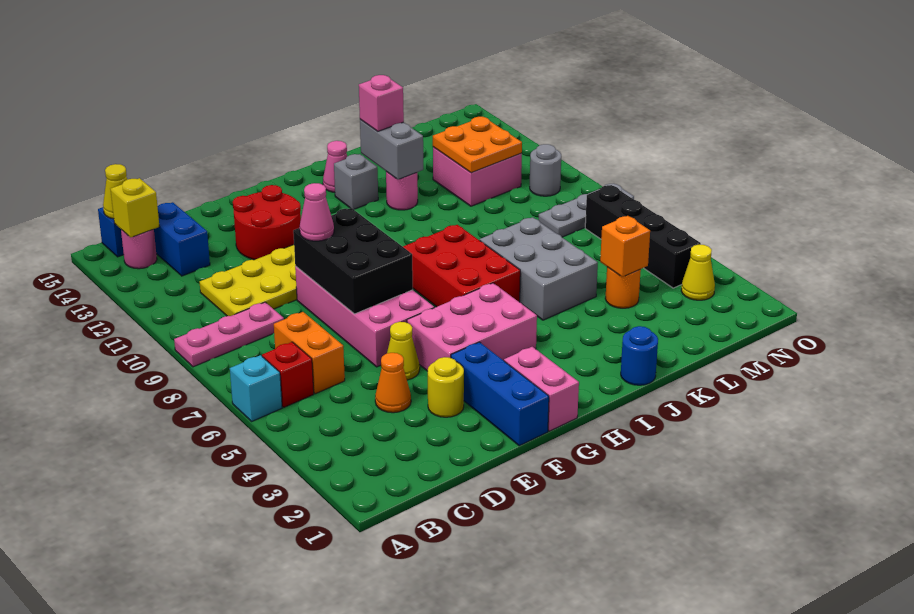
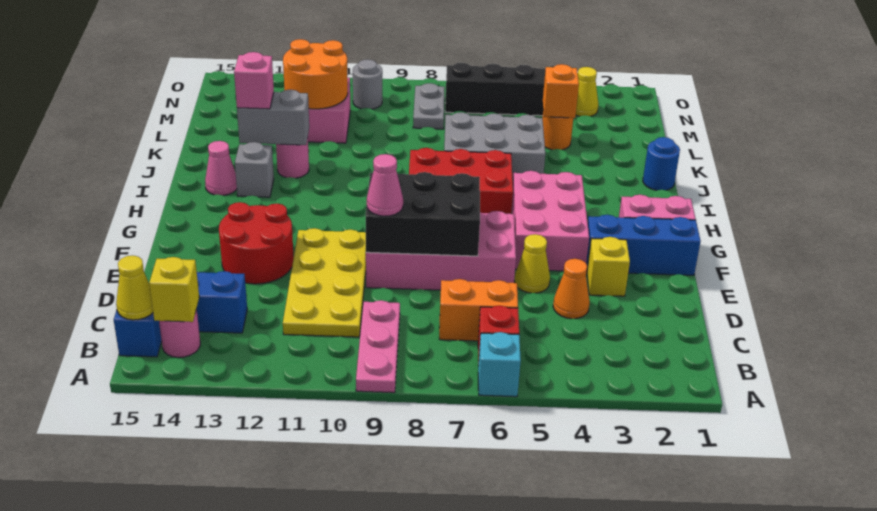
yellow round brick E3 level 1 -> yellow brick E3 level 1
orange plate L11:M12 level 2 -> orange round brick L11:M12 level 2
grey plate M8:O8 level 1 -> grey plate M8:N8 level 1

